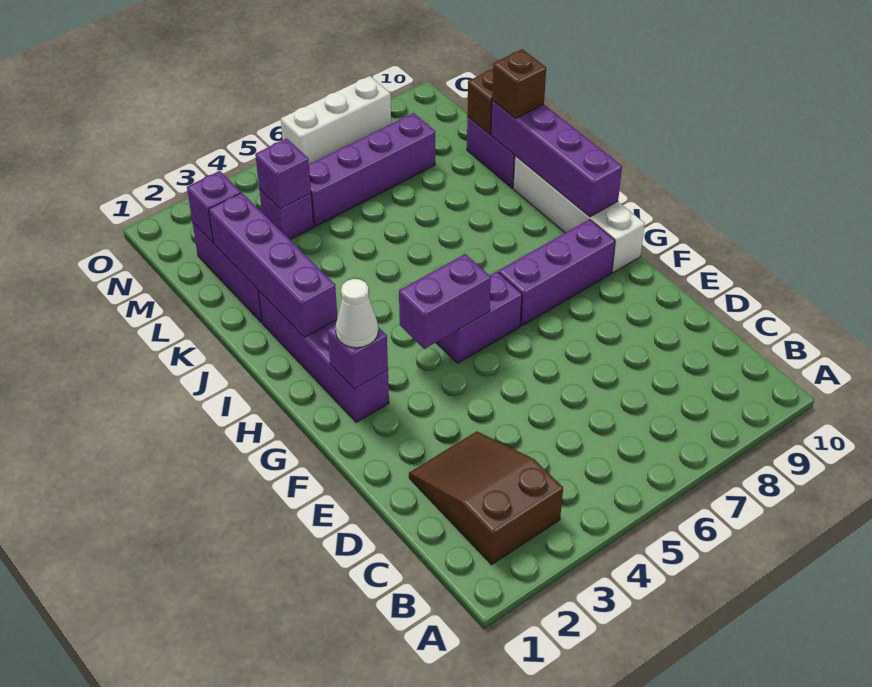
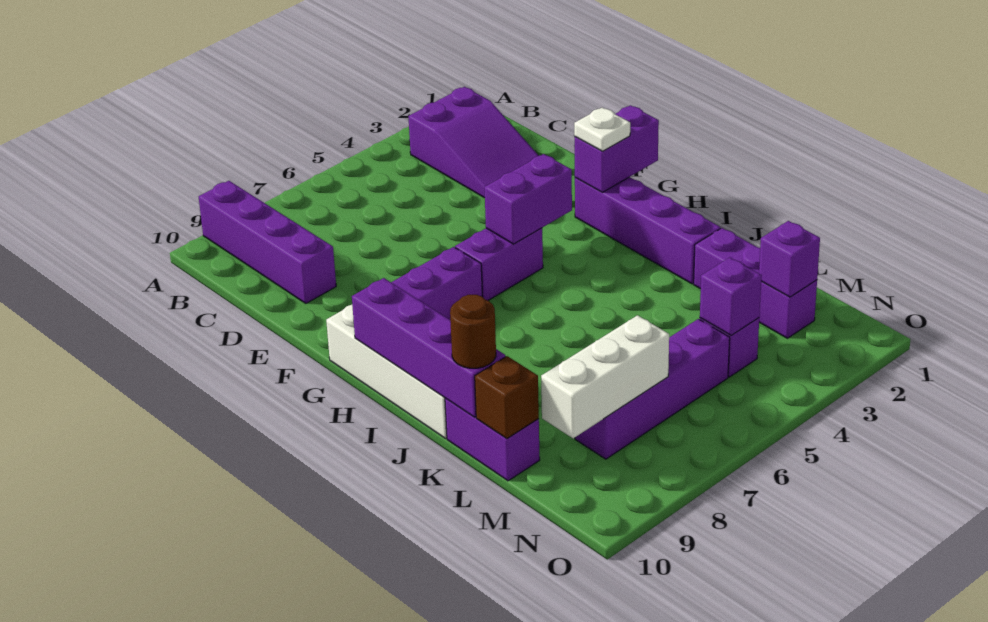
brown slope B2:D3 level 1 top B -> purple slope B2:D3 level 1 top B
purple brick G2 level 2 -> purple brick G1:G2 level 2
white cone G2 level 3 -> white plate G2 level 3
purple brick I2:L2 level 2 -> purple brick A9:D9 level 1
brown brick K10 level 3 -> brown round brick K10 level 3
white brick O6:O8 level 1 -> white brick M7:M9 level 2

